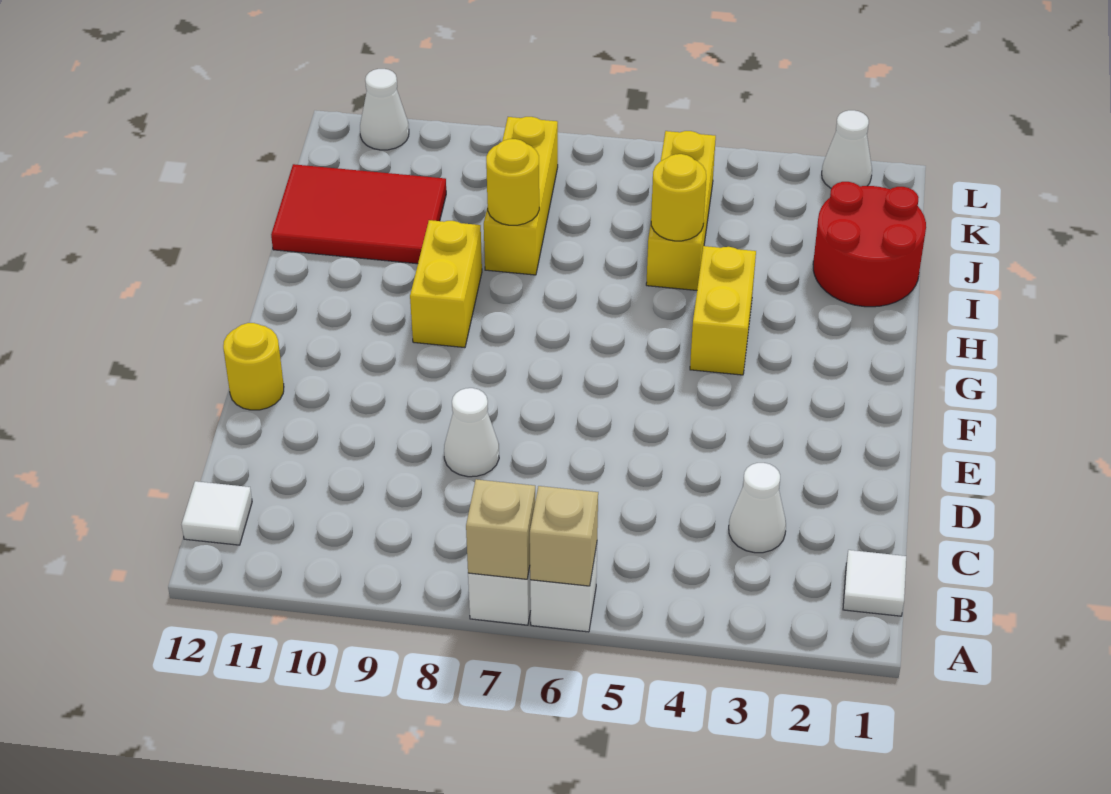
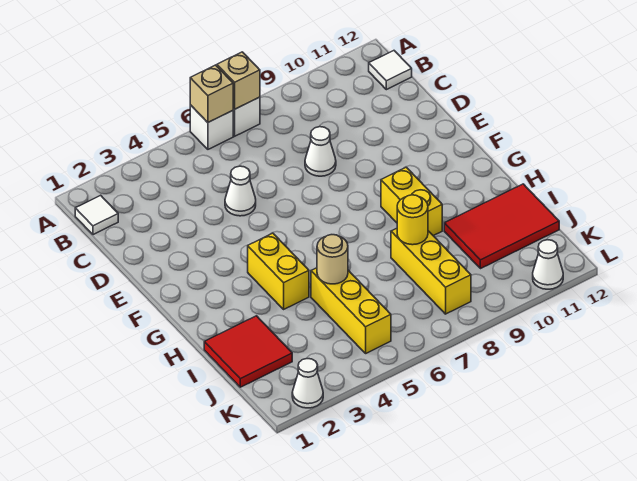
white cone C3 level 1 -> white cone D5 level 1
yellow round brick E12 level 1 -> none
red round brick I1:J2 level 1 -> red tile I1:J2 level 1
yellow round brick I5 level 2 -> tan round brick I5 level 2

